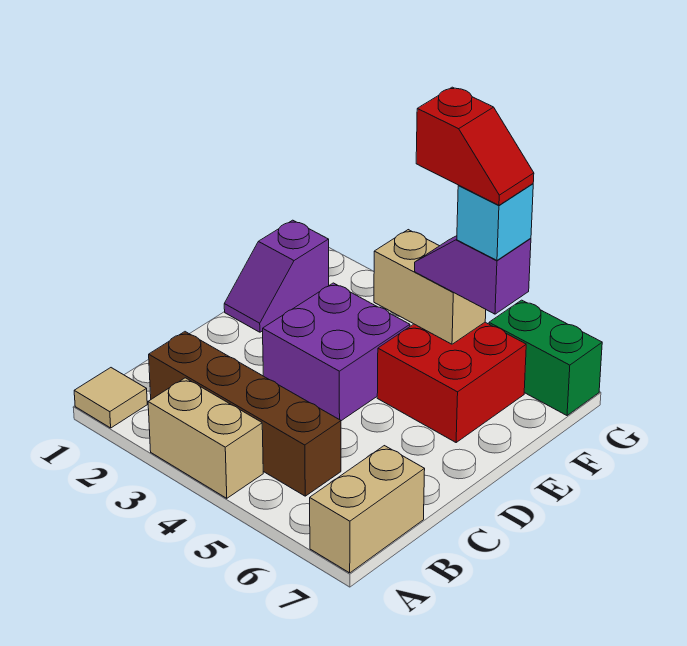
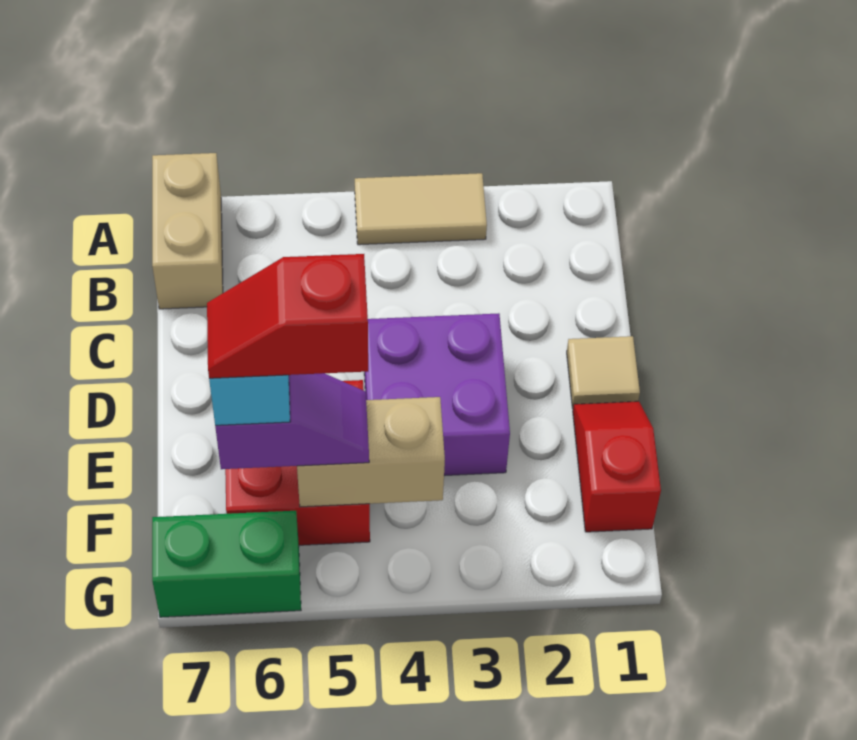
tan tile A1 level 1 -> tan tile D1 level 1
tan brick A3:A4 level 1 -> tan tile A3:A4 level 1
brown brick B2:B5 level 1 -> none
purple slope E1:F1 level 1 top F -> red slope E1:F1 level 1 top F

